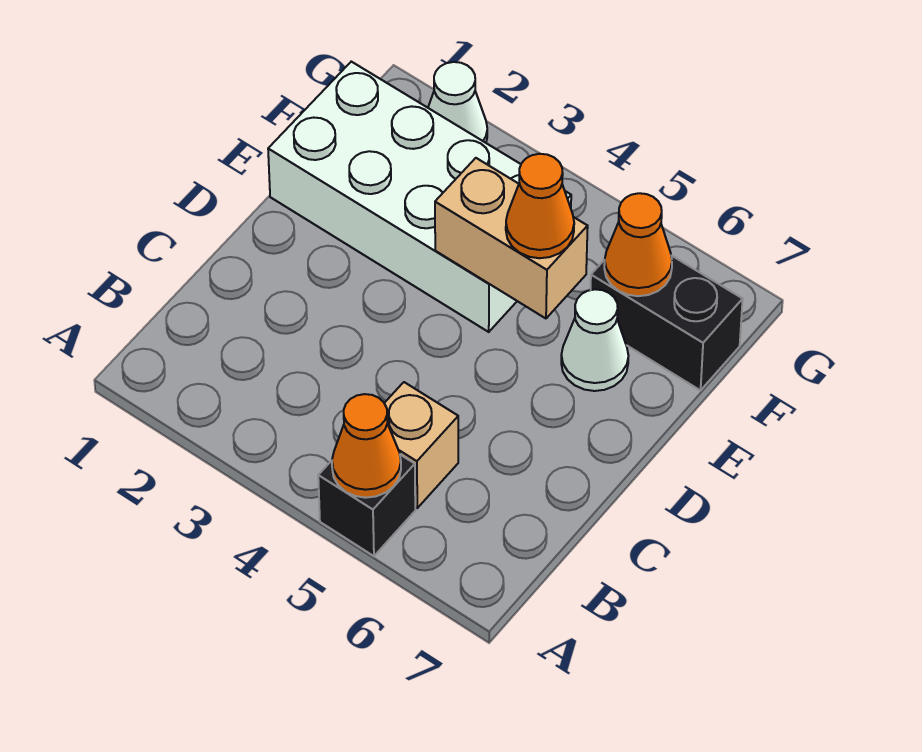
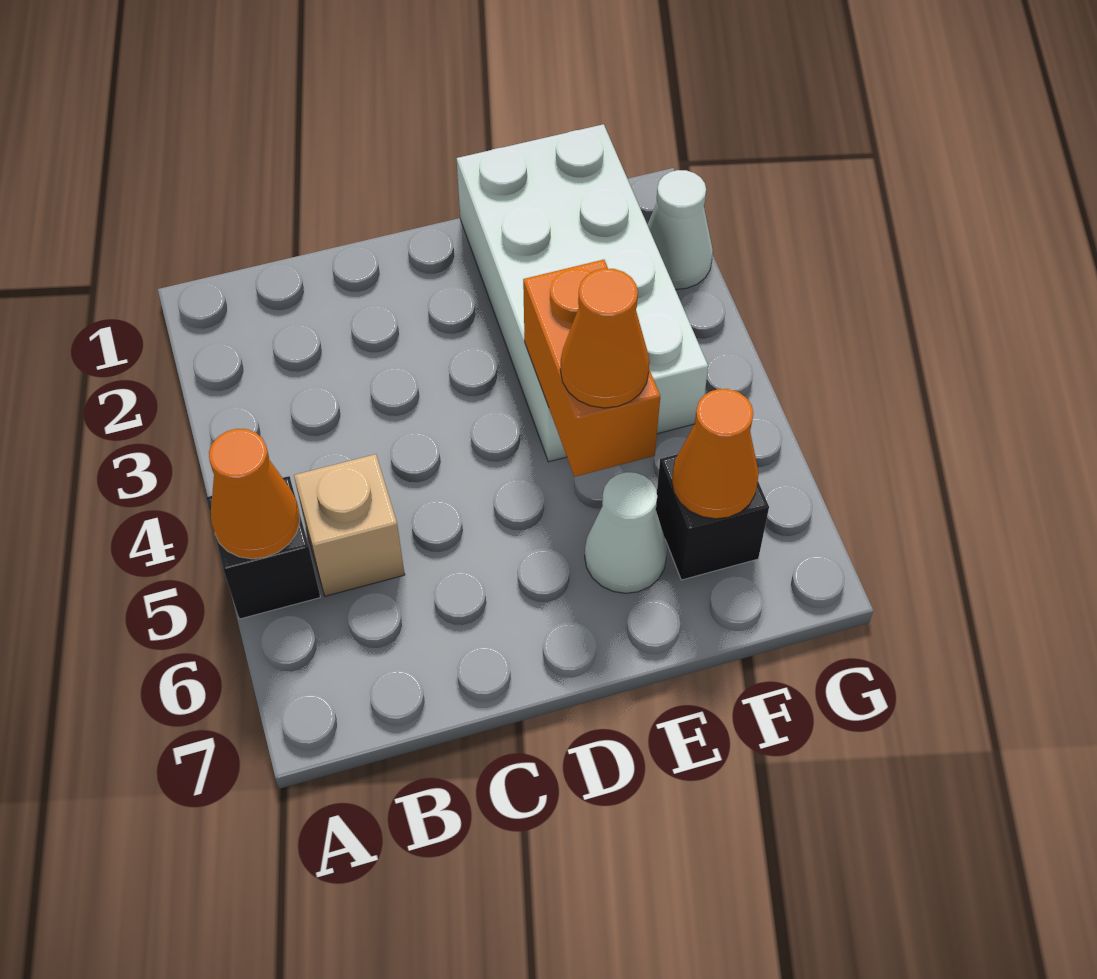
tan brick E4:E5 level 2 -> orange brick E4:E5 level 2
black brick F6:F7 level 1 -> black brick F6 level 1

